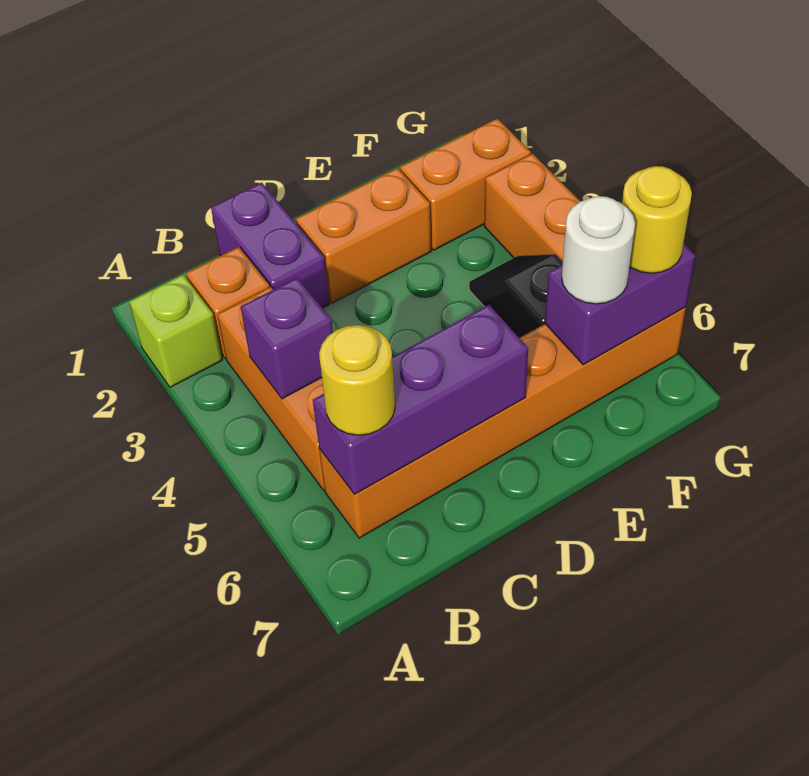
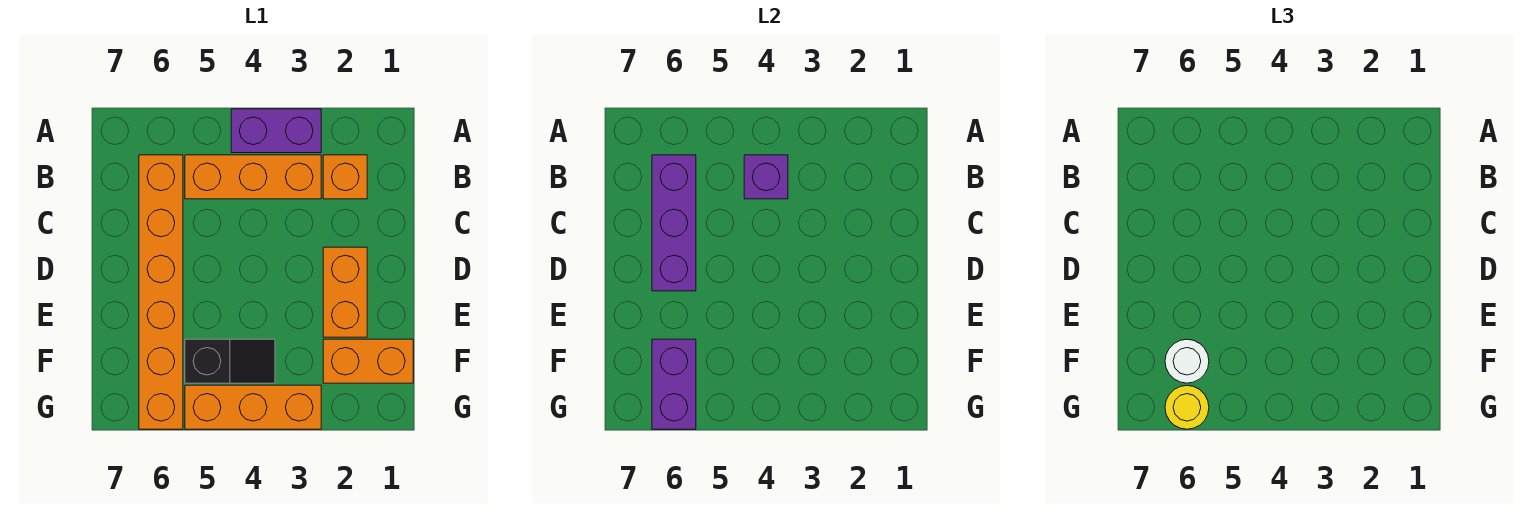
lime brick A2 level 1 -> none
yellow round brick B6 level 3 -> none
purple brick C1:C2 level 1 -> purple brick A3:A4 level 1
orange brick F2:G2 level 1 -> orange brick F1:F2 level 1

